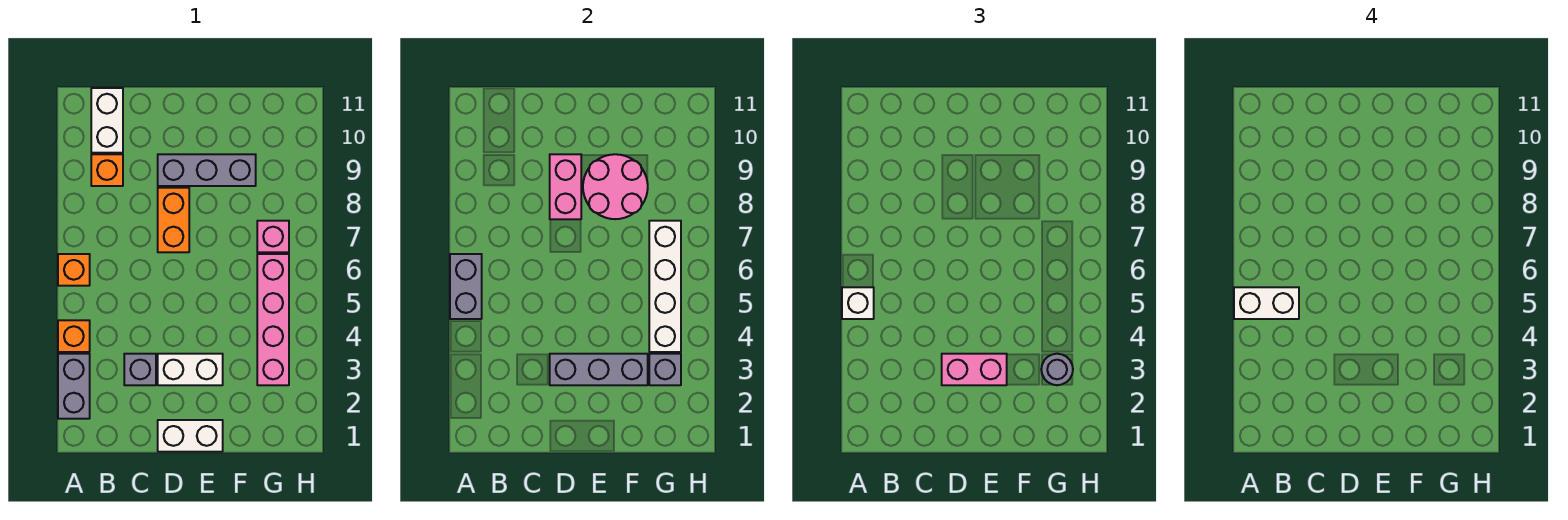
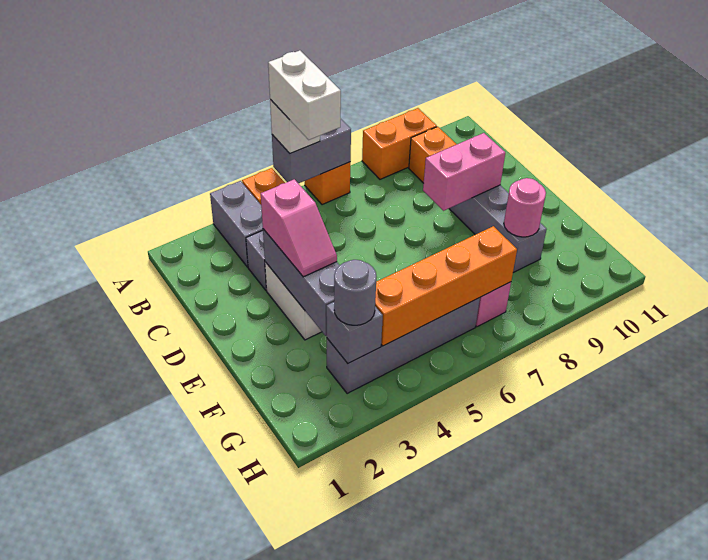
grey brick A2:A3 level 1 -> grey brick A3:B3 level 1
white brick B10:B11 level 1 -> none
white brick D1:E1 level 1 -> none
pink brick D3:E3 level 3 -> pink slope D3:E3 level 3 top D
orange brick D7:D8 level 1 -> orange brick A8:A9 level 1
pink round brick E8:F9 level 2 -> pink round brick F9 level 2
pink brick G3:G6 level 1 -> grey brick G3:G6 level 1
white brick G4:G7 level 2 -> orange brick G4:G7 level 2

